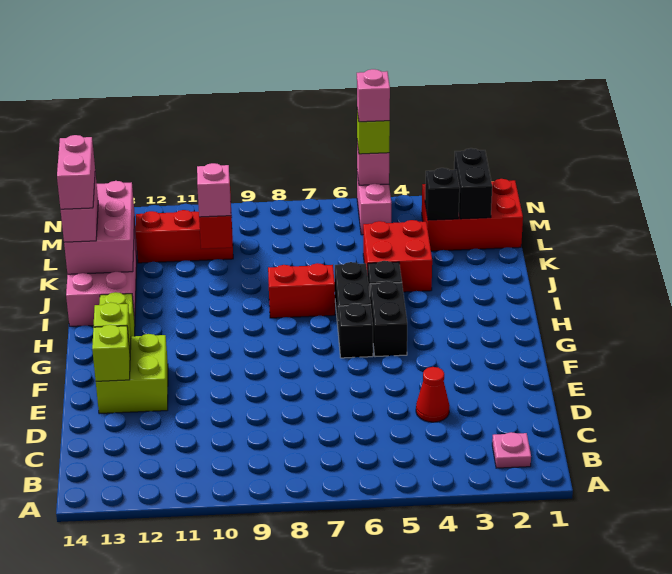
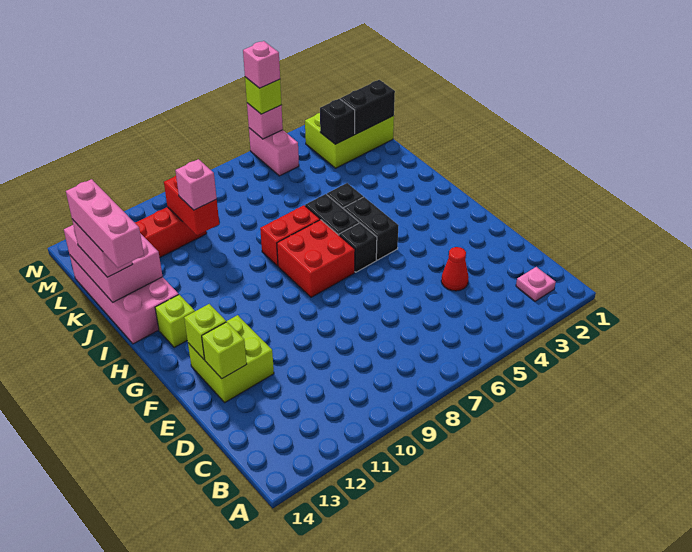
red brick J4:K5 level 1 -> red brick G7:H8 level 1
pink brick J14:K14 level 4 -> pink brick I14:K14 level 4
red brick L1:M3 level 1 -> lime brick L1:M3 level 1
black brick L2:M2 level 2 -> black brick L1:L2 level 2

